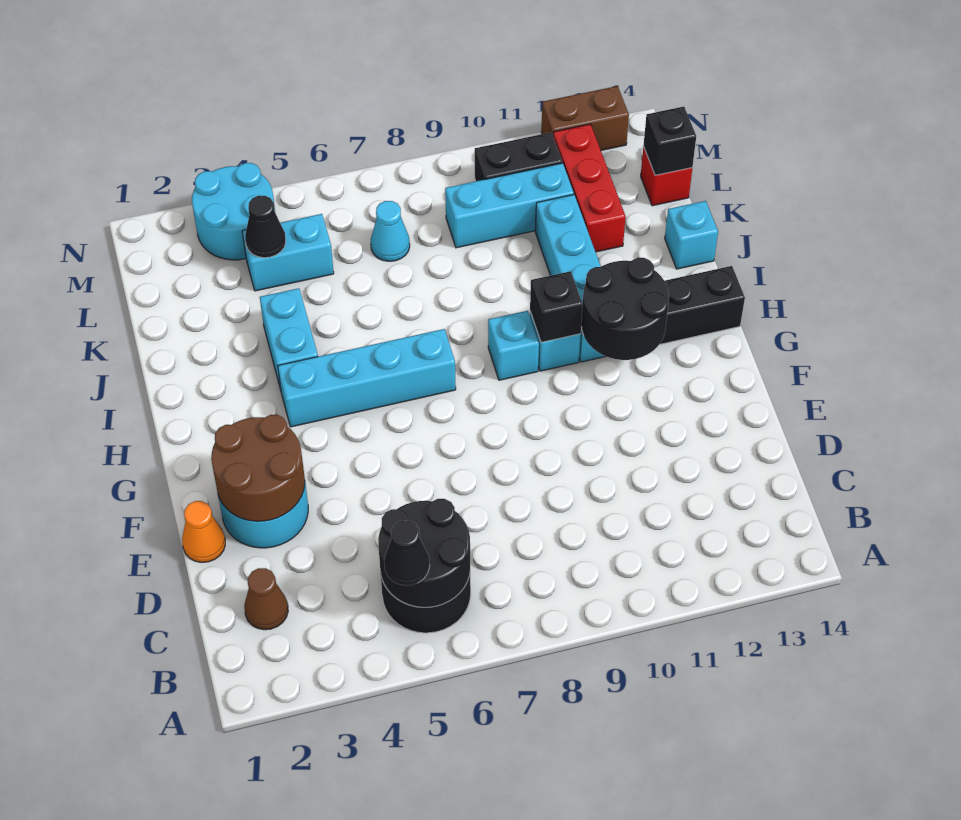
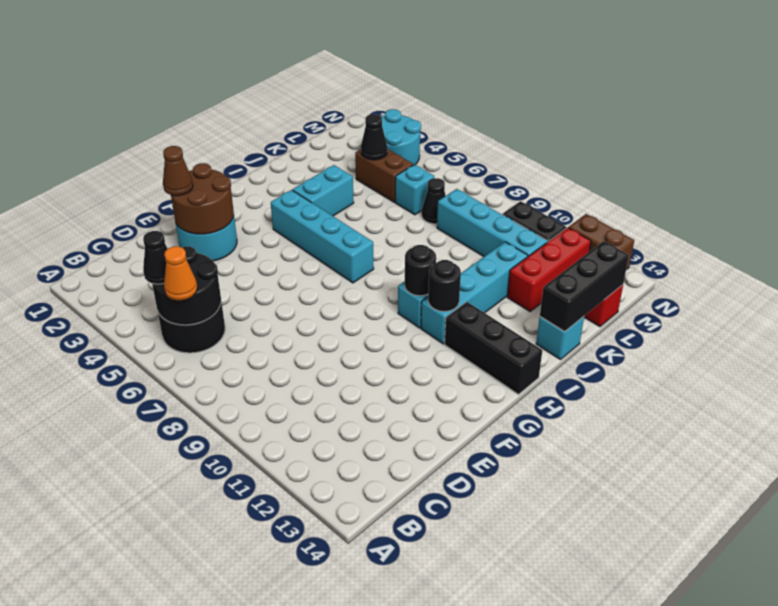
brown cone C2 level 1 -> brown cone E2 level 3
orange cone E1 level 1 -> orange cone B6 level 3
black round brick G11:H12 level 2 -> black round brick H11 level 2
cyan brick H9 level 1 -> cyan brick L6 level 1
black brick H10 level 2 -> black round brick H10 level 2
cyan brick L4:L5 level 1 -> brown brick L4:L5 level 1
cyan cone L7 level 1 -> black cone L7 level 1
cyan brick L9:L11 level 1 -> cyan brick L8:L11 level 1
black brick L14 level 2 -> black brick J14:L14 level 2

